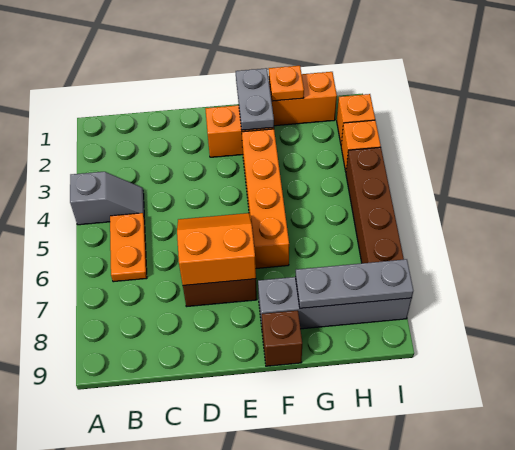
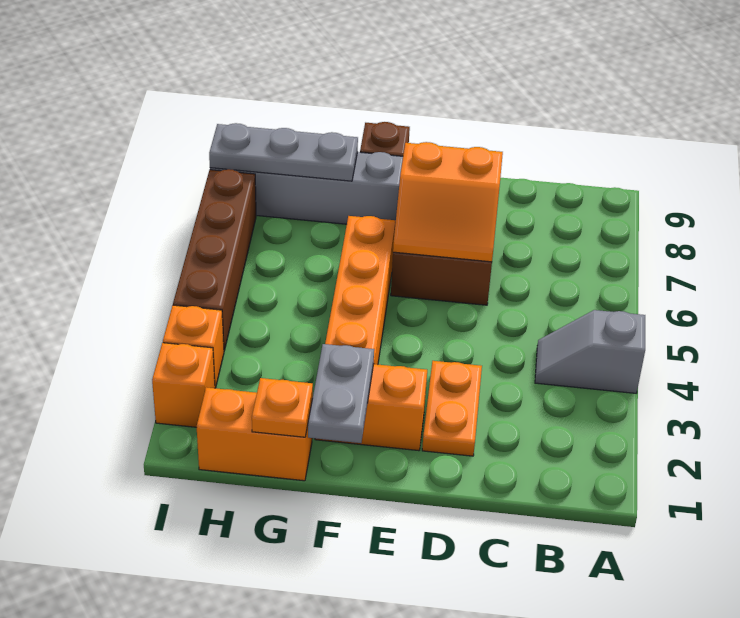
orange plate B5:B6 level 1 -> orange plate D2:D3 level 1

